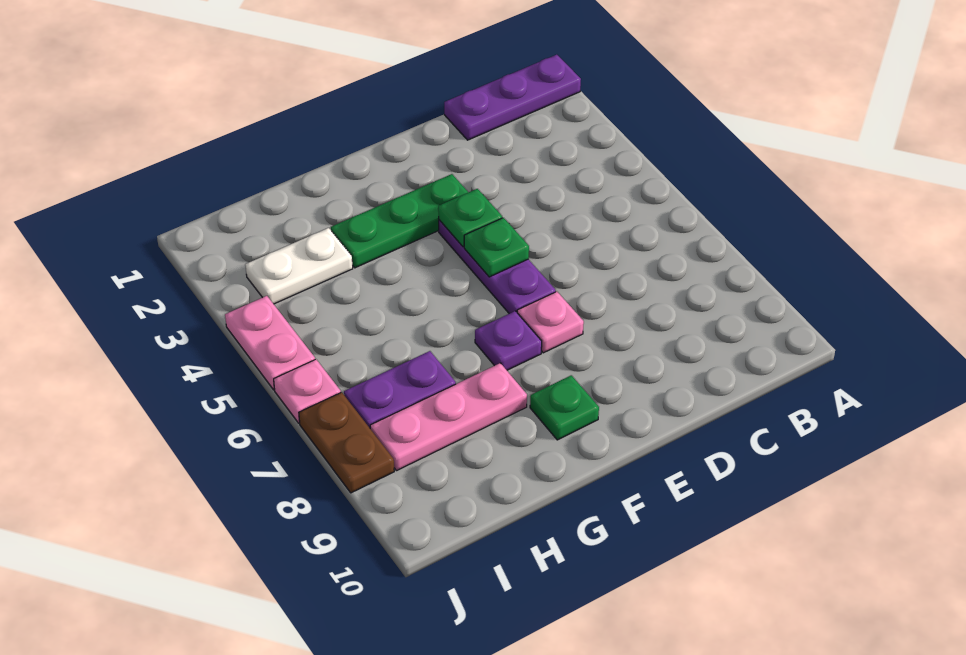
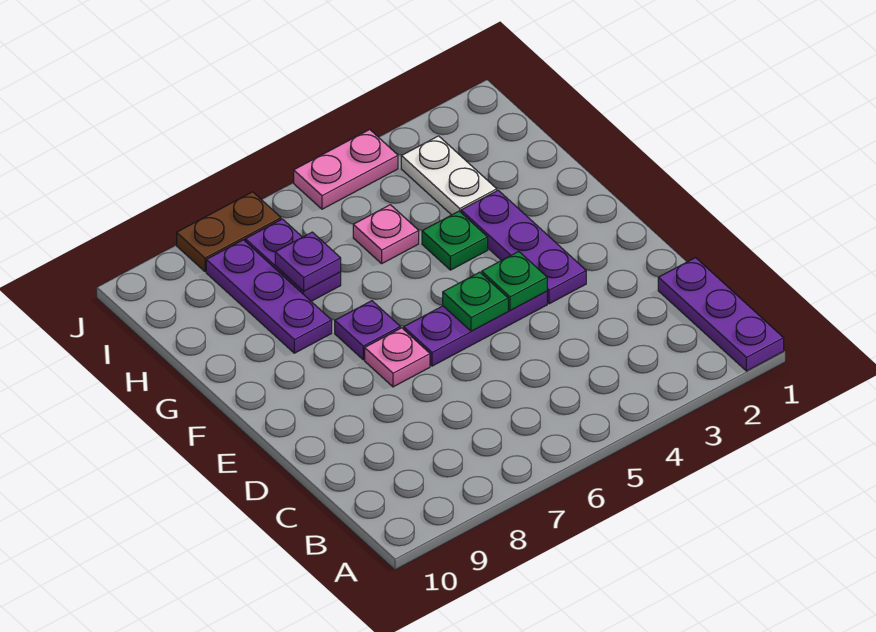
green plate E3:G3 level 1 -> purple plate E3:G3 level 1
green plate F9 level 1 -> green plate G4 level 1
pink plate G8:I8 level 1 -> purple plate G8:I8 level 1
none -> purple plate H7 level 2
pink plate J6 level 1 -> pink plate H5 level 1

